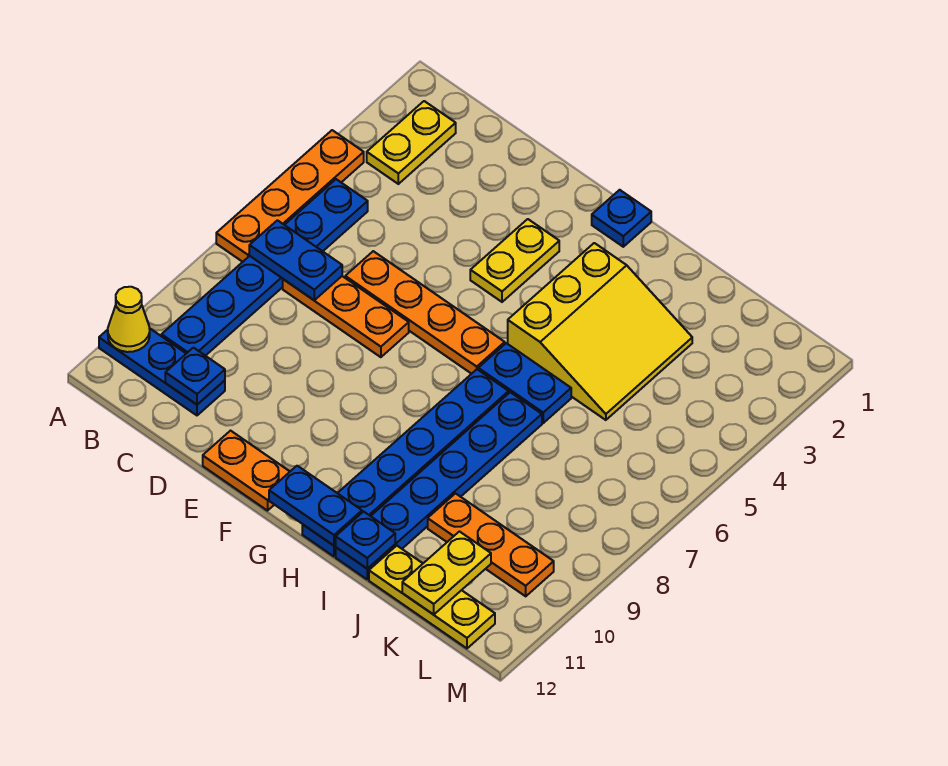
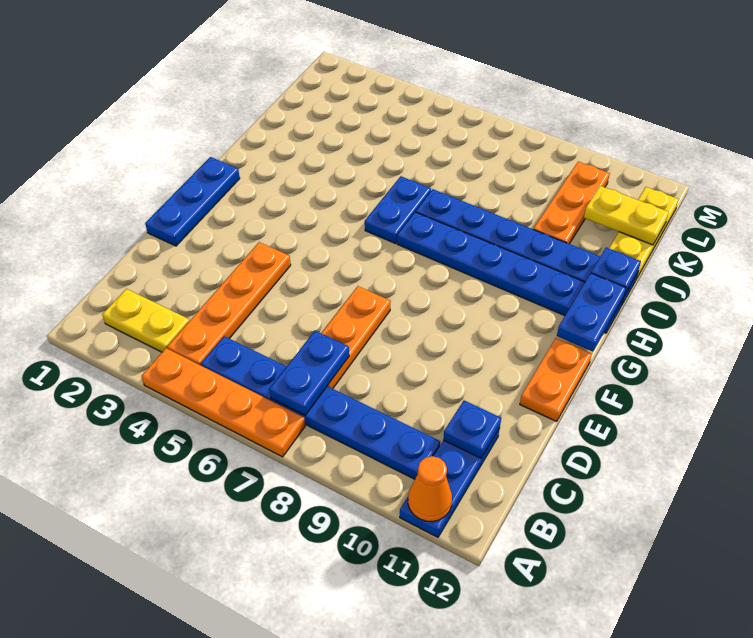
yellow cone A11 level 2 -> orange cone A11 level 2
orange plate D6:G6 level 1 -> orange plate B4:E4 level 1
yellow plate F3:F4 level 1 -> none
blue plate G1 level 1 -> blue plate E1:G1 level 1
yellow slope H3:J5 level 1 top H -> none

